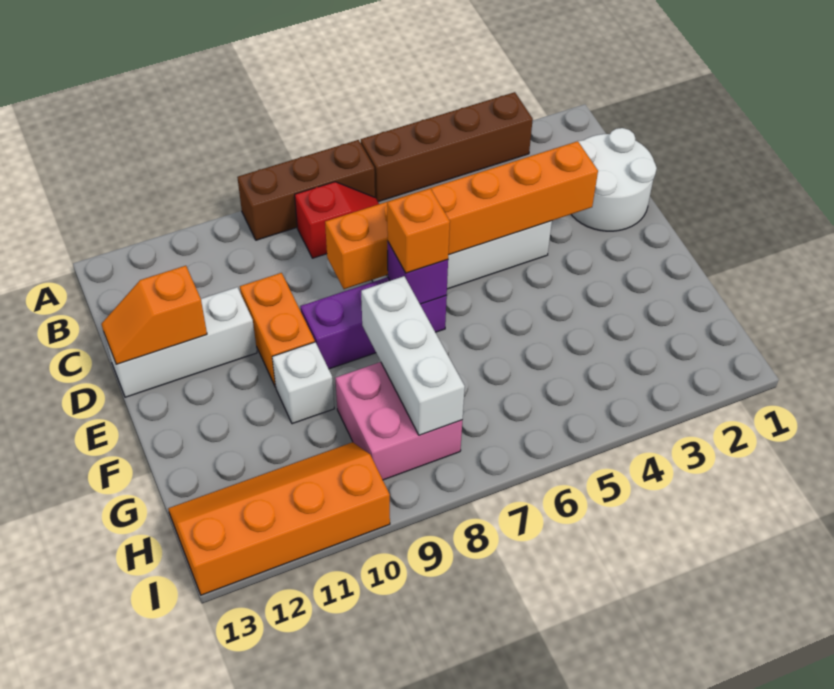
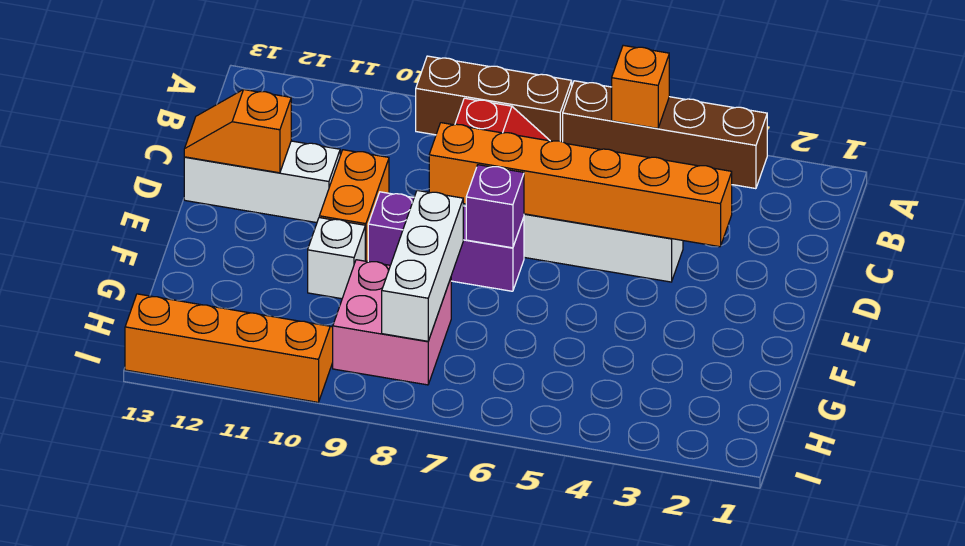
white round brick C1:D2 level 1 -> none
orange brick E7 level 3 -> orange brick A5 level 2

